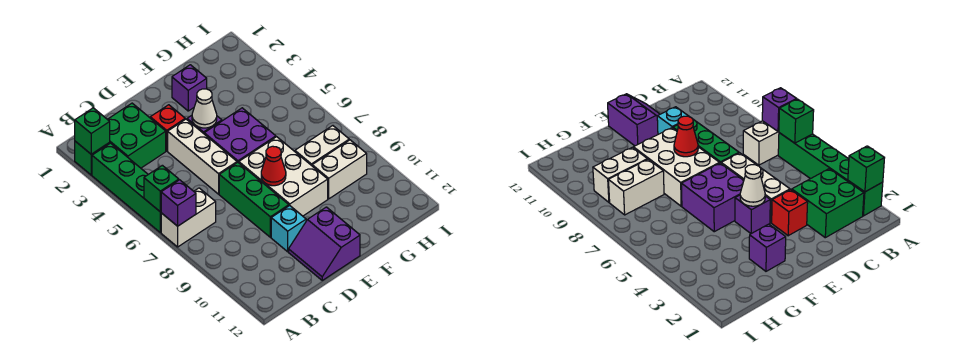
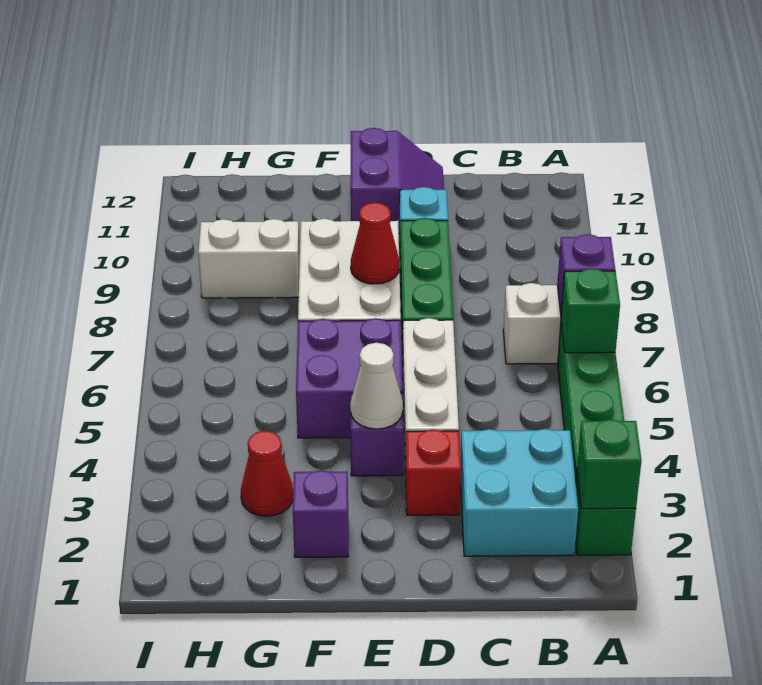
green brick B2:C3 level 1 -> cyan brick B2:C3 level 1
none -> red cone G3 level 1
white brick G8:H8 level 1 -> none

